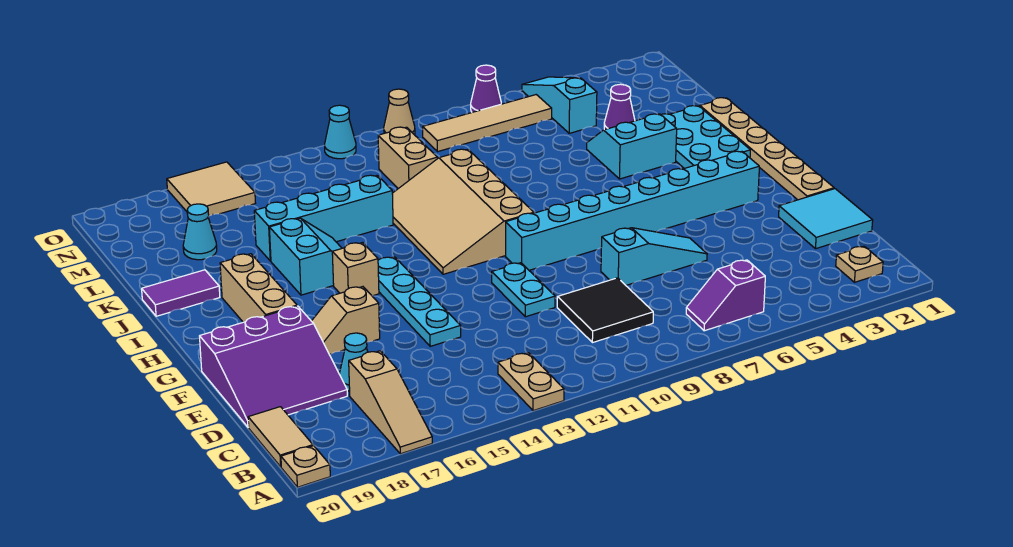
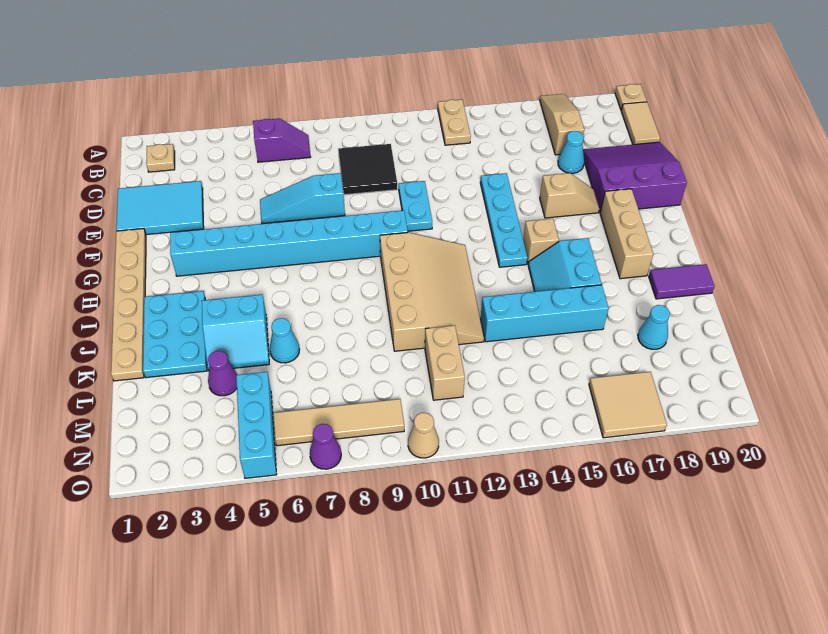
cyan tile D1:E2 level 1 -> cyan tile D1:E3 level 1
cyan slope M5:O5 level 1 top M -> cyan brick M5:O5 level 1
cyan cone O12 level 1 -> cyan cone K6 level 1

